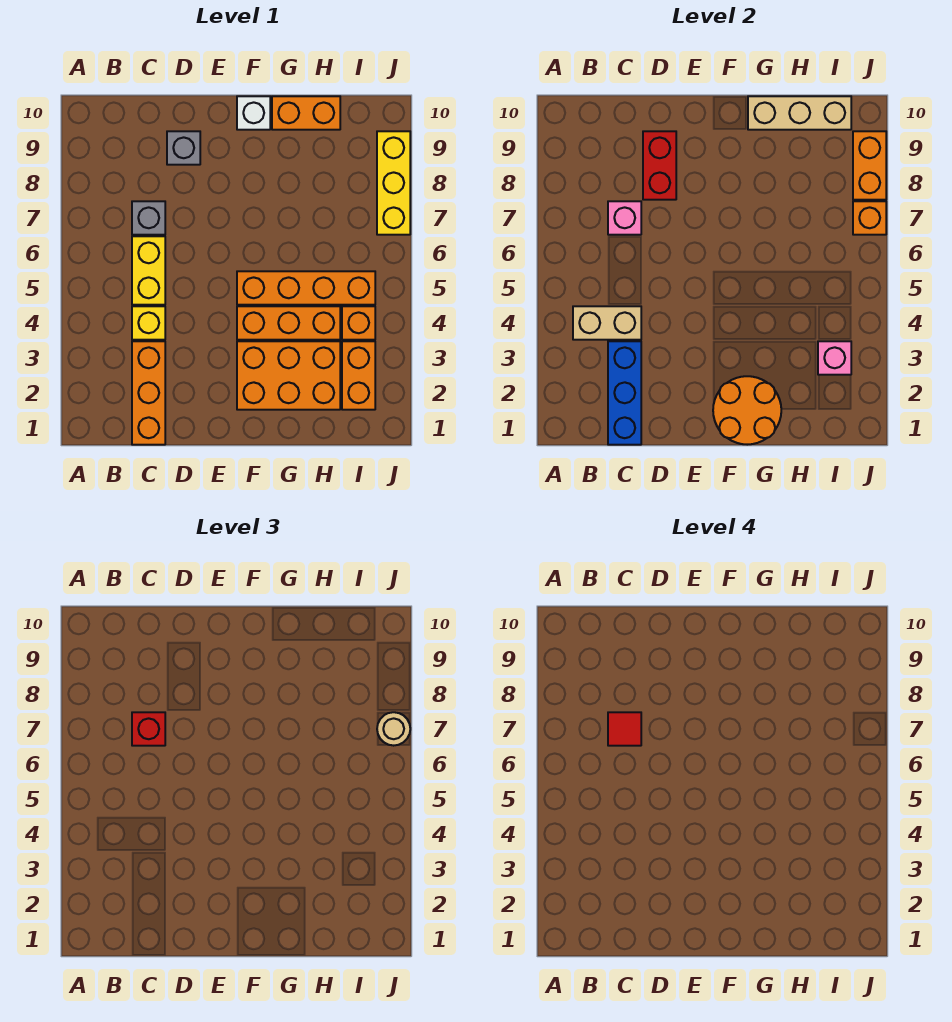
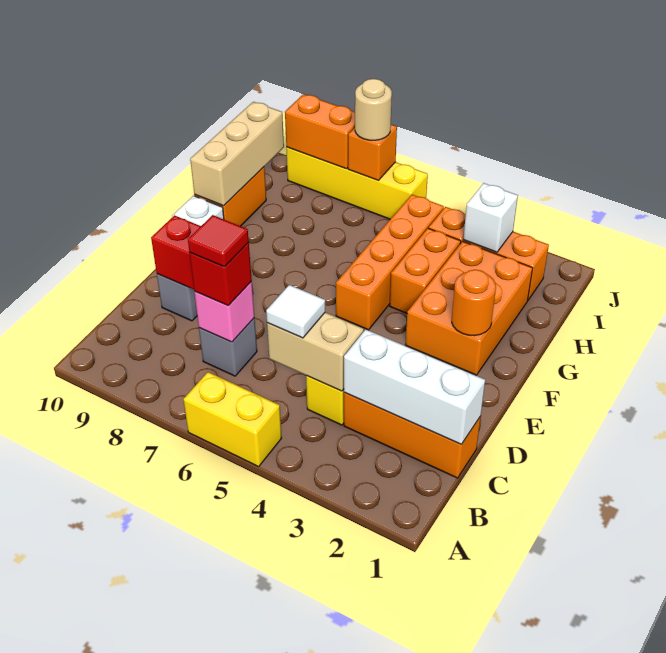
tan brick B4:C4 level 2 -> tan brick C4:C5 level 2
blue brick C1:C3 level 2 -> white brick C1:C3 level 2
yellow brick C5:C6 level 1 -> yellow brick A5:A6 level 1
none -> white tile C5 level 3
orange round brick F1:G2 level 2 -> orange round brick F2 level 2
orange brick F4:H4 level 1 -> orange brick G4:H4 level 1
pink brick I3 level 2 -> white brick I3 level 2
yellow brick J7:J9 level 1 -> yellow brick J6:J9 level 1

